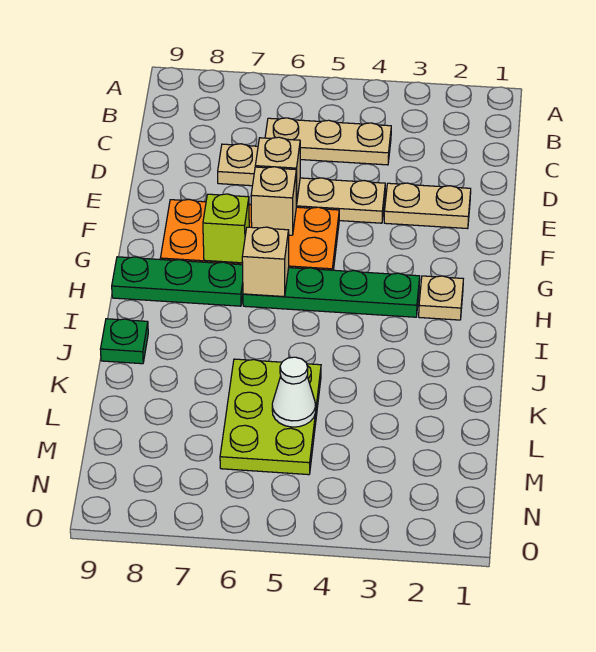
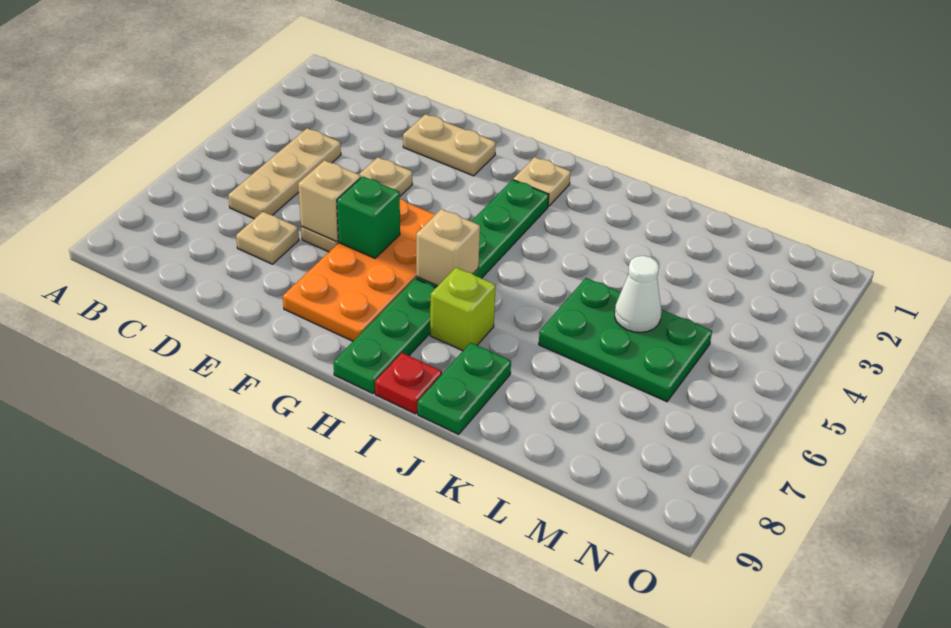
tan plate E2:E3 level 1 -> tan plate E2:F2 level 1
tan brick F6 level 2 -> green brick F6 level 2
lime brick G7 level 2 -> lime brick I7 level 1
none -> red plate I9 level 1
green plate J9 level 1 -> green plate J8:J9 level 1
lime plate K5:M6 level 1 -> green plate K5:M6 level 1

